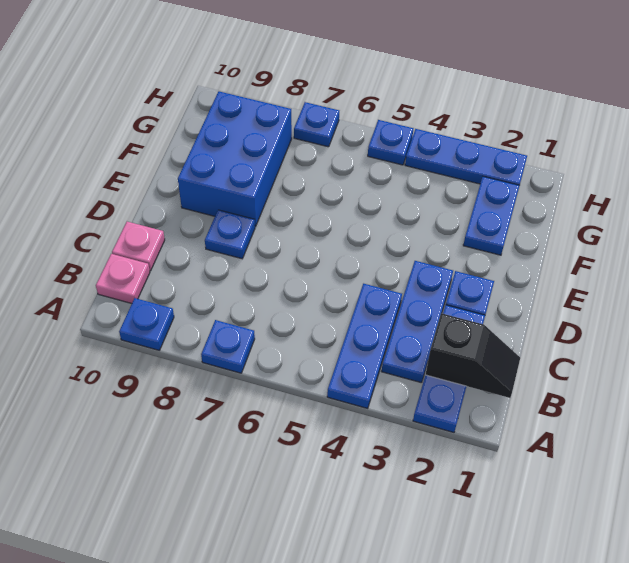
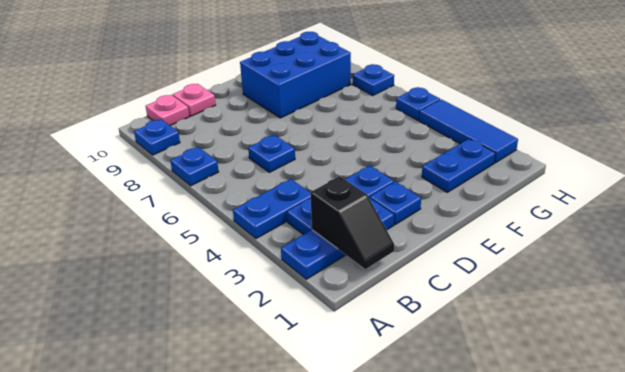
blue plate A4:C4 level 1 -> blue plate A4:B4 level 1
blue plate D8 level 1 -> blue plate C6 level 1
blue plate H2:H4 level 1 -> blue tile H2:H4 level 1

